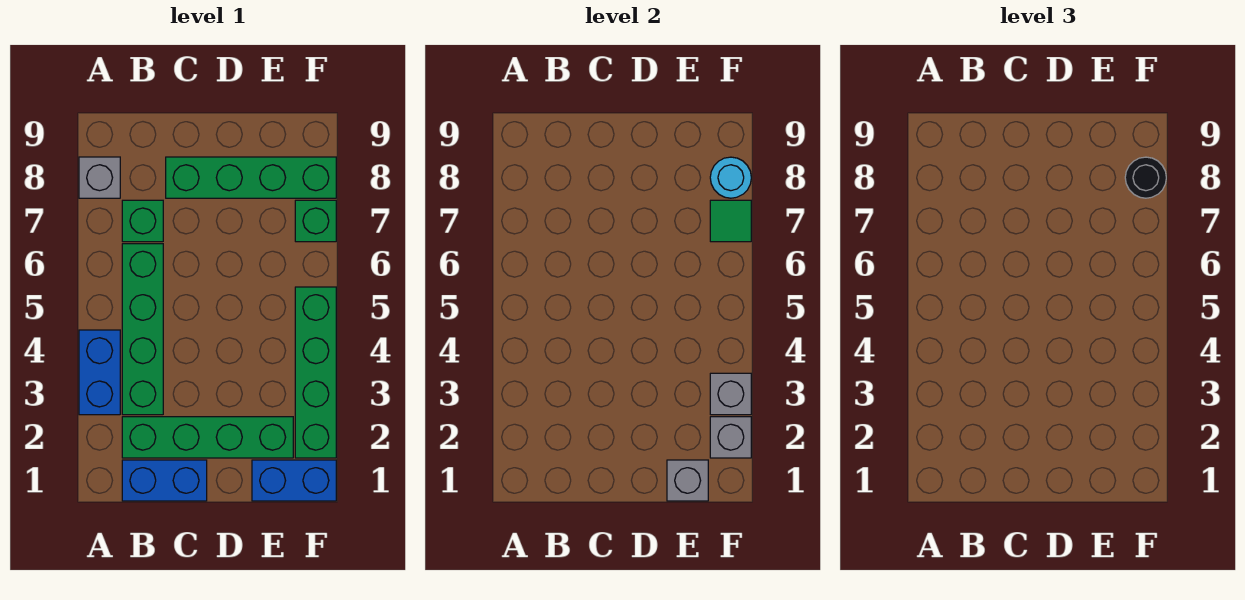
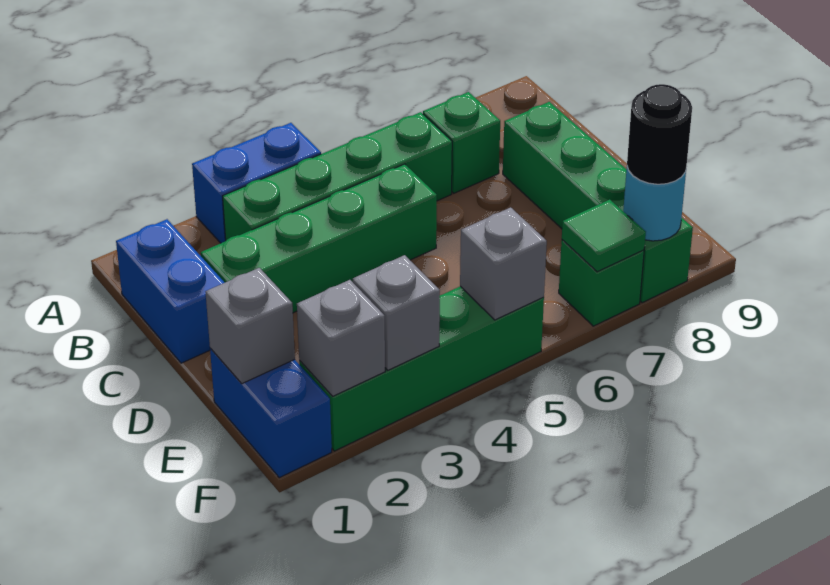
grey brick A8 level 1 -> grey brick F5 level 2
green brick B2:E2 level 1 -> green brick C2:C5 level 1

